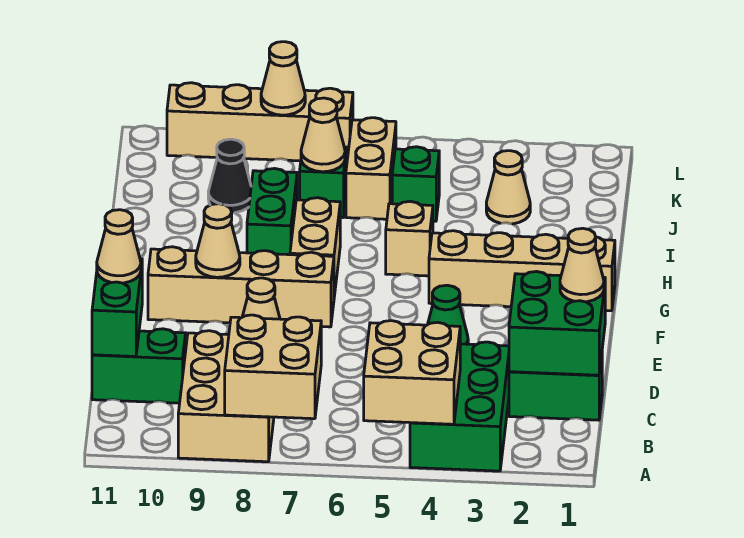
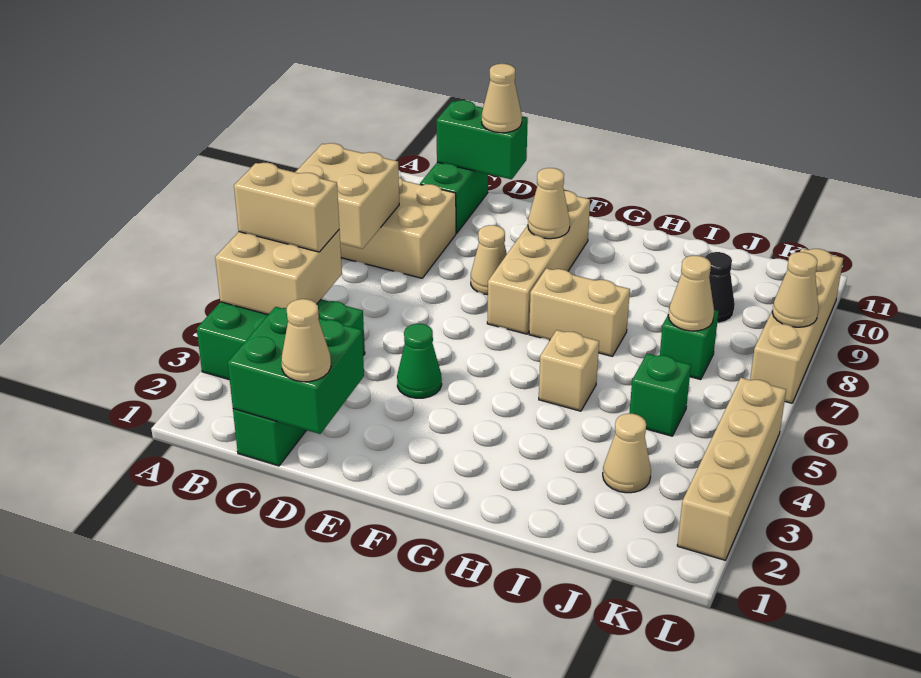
tan brick G1:G4 level 1 -> tan brick L2:L5 level 1
green brick H8:I8 level 1 -> none
tan brick J6:K6 level 1 -> tan brick A5:B5 level 3

